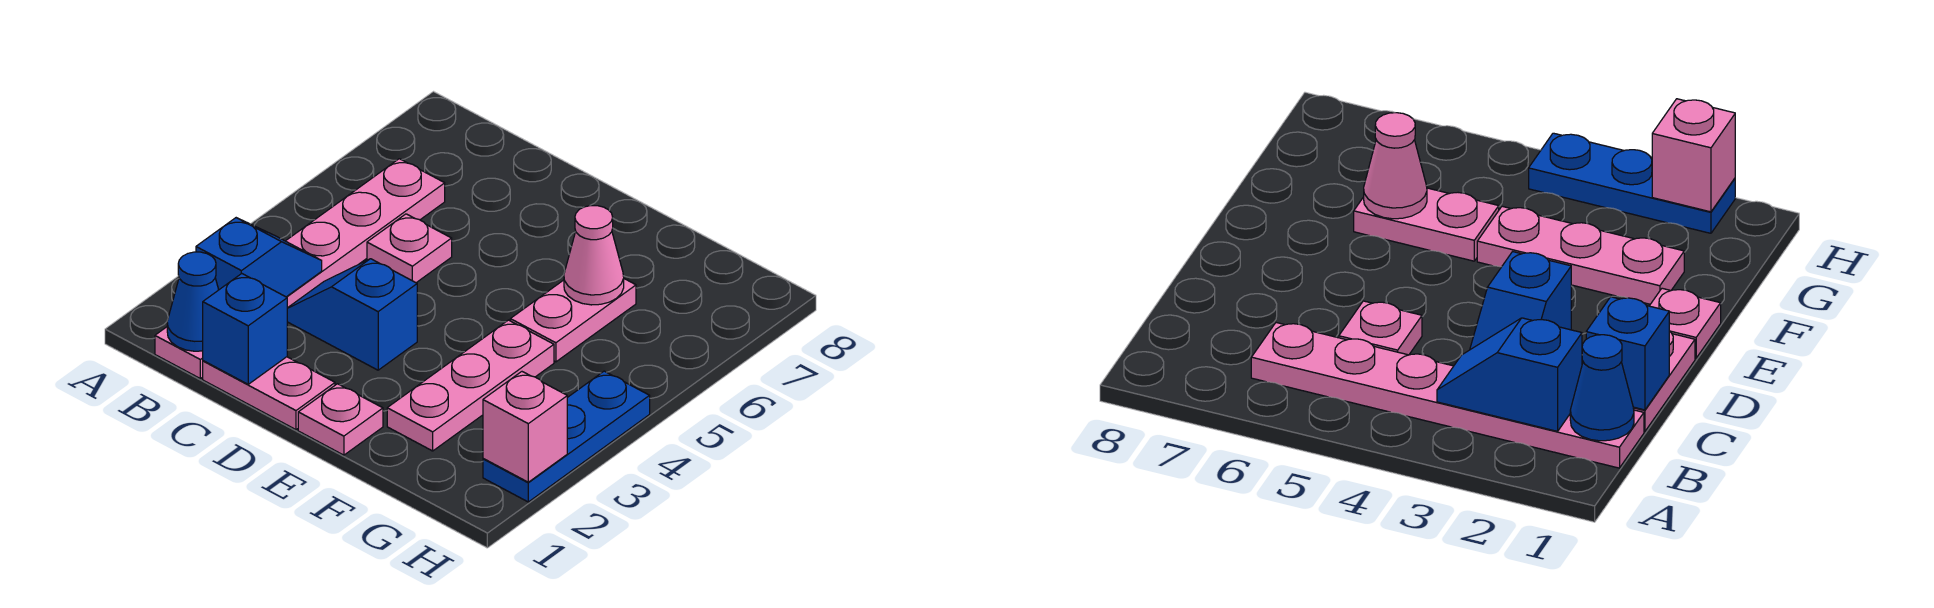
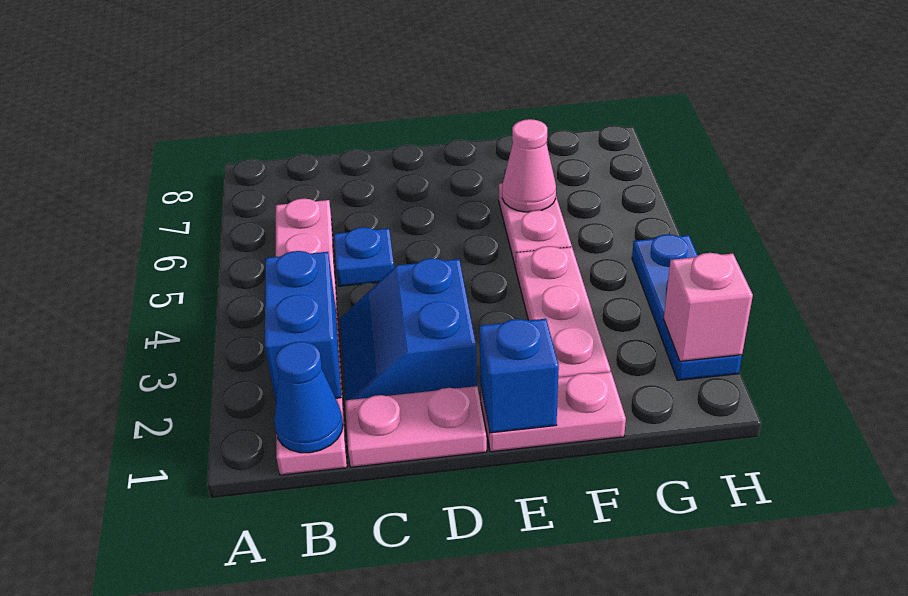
blue slope B2:B3 level 2 top 2 -> blue brick B2:B3 level 2
blue brick C1 level 2 -> blue brick E1 level 2
blue slope C3:D3 level 1 top D -> blue slope C2:D3 level 1 top D
pink plate C5 level 1 -> blue plate C5 level 1
pink plate E1 level 1 -> pink plate E1:F1 level 1

